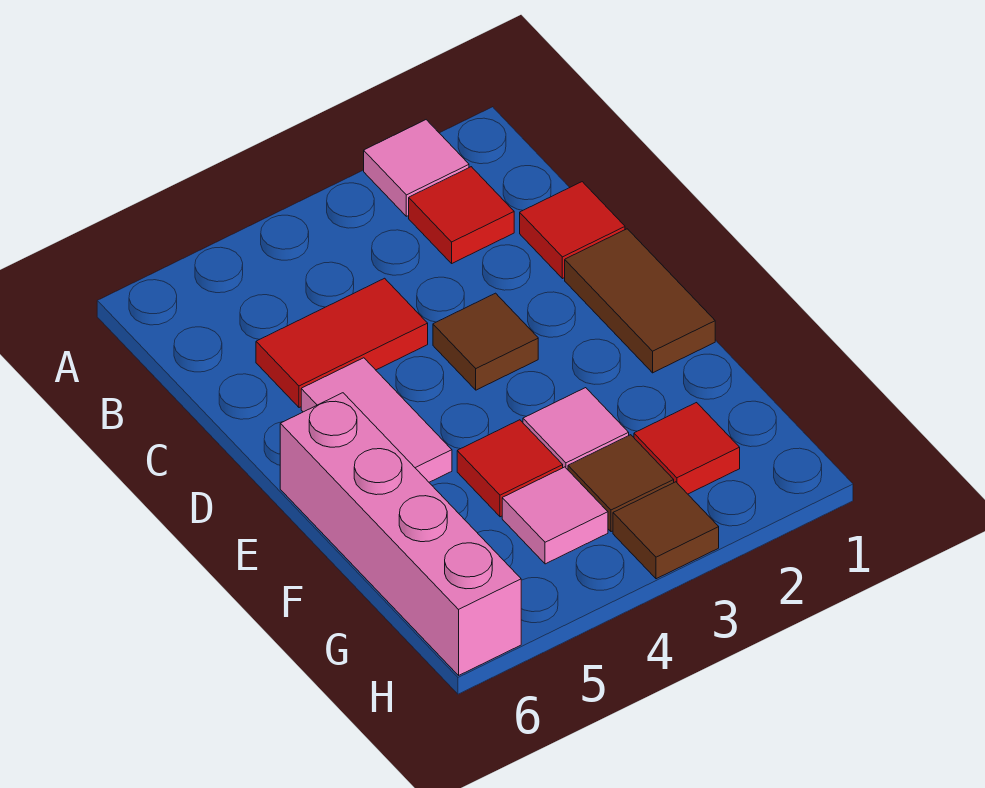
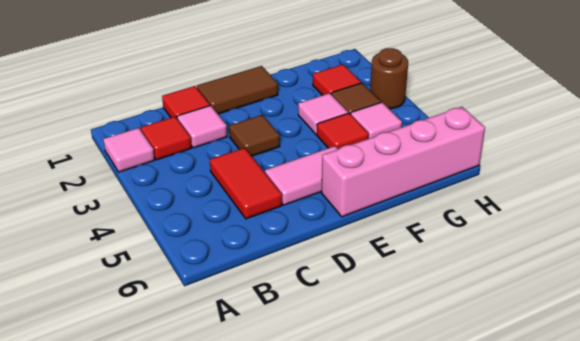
none -> pink tile C2 level 1
brown tile H3 level 1 -> brown round brick H3 level 1

